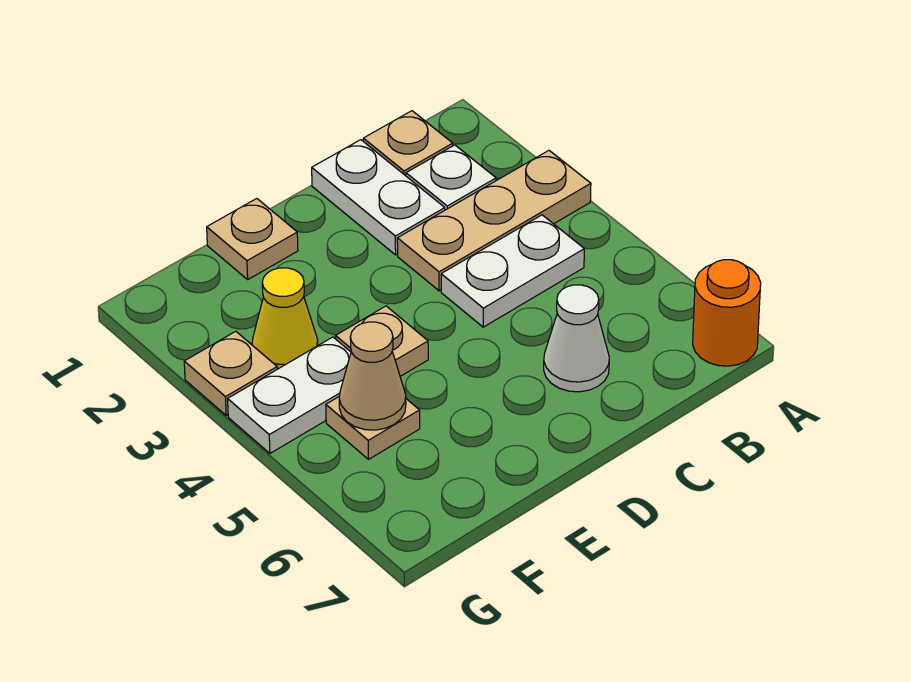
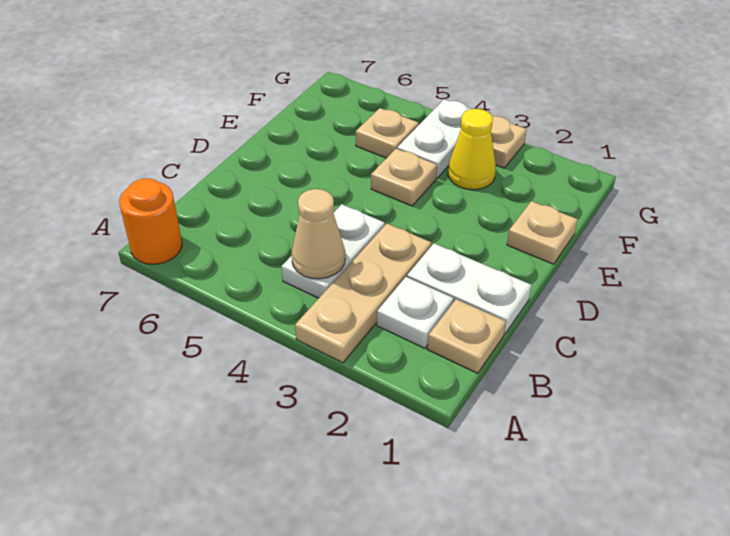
white cone C6 level 1 -> none
tan cone F5 level 2 -> tan cone B4 level 2

